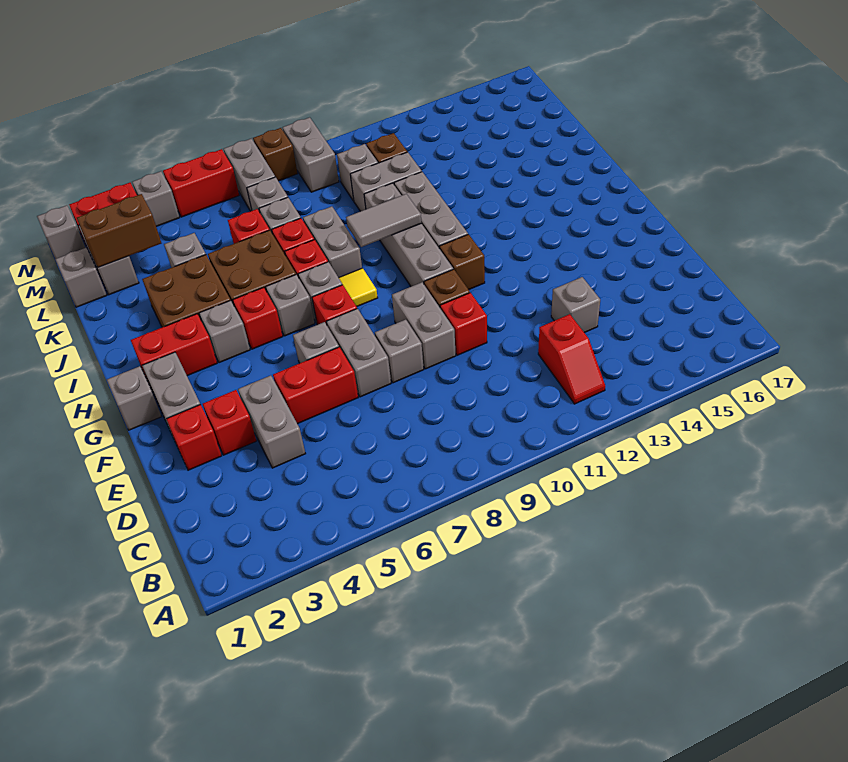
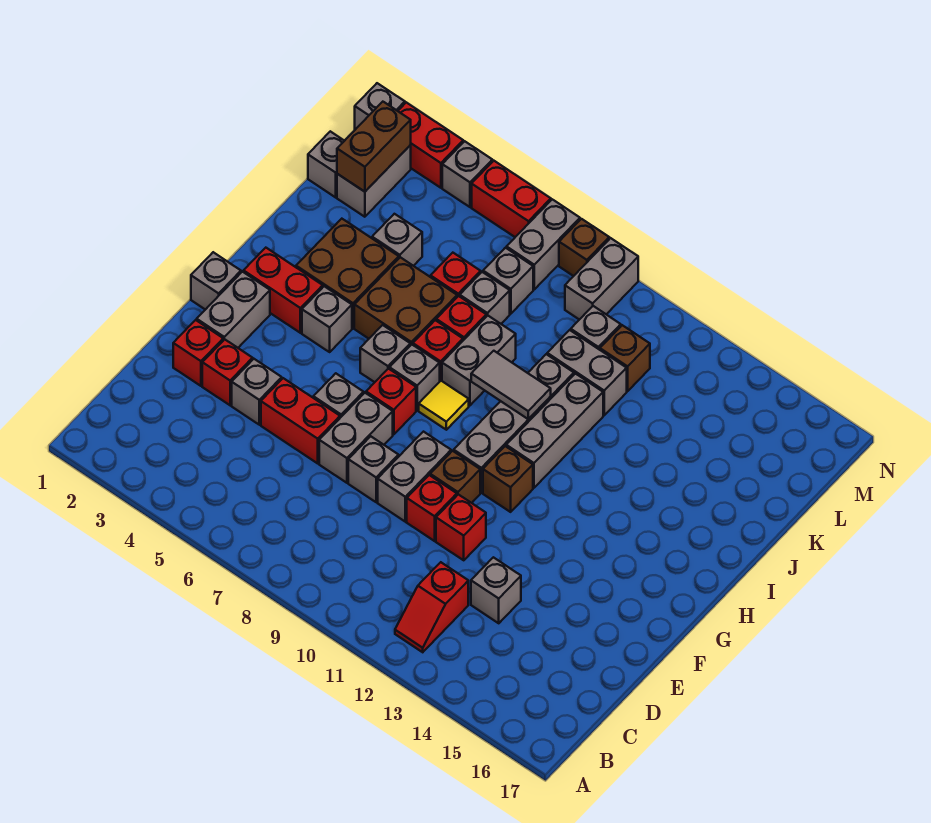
grey brick D4:E4 level 1 -> grey brick E4 level 1
red brick H5 level 1 -> red brick E11 level 1
brown brick L2:L3 level 2 -> brown brick L2:M2 level 2

